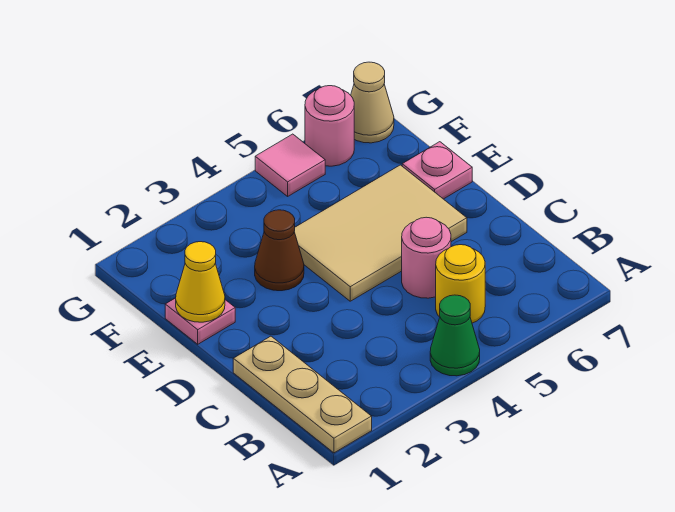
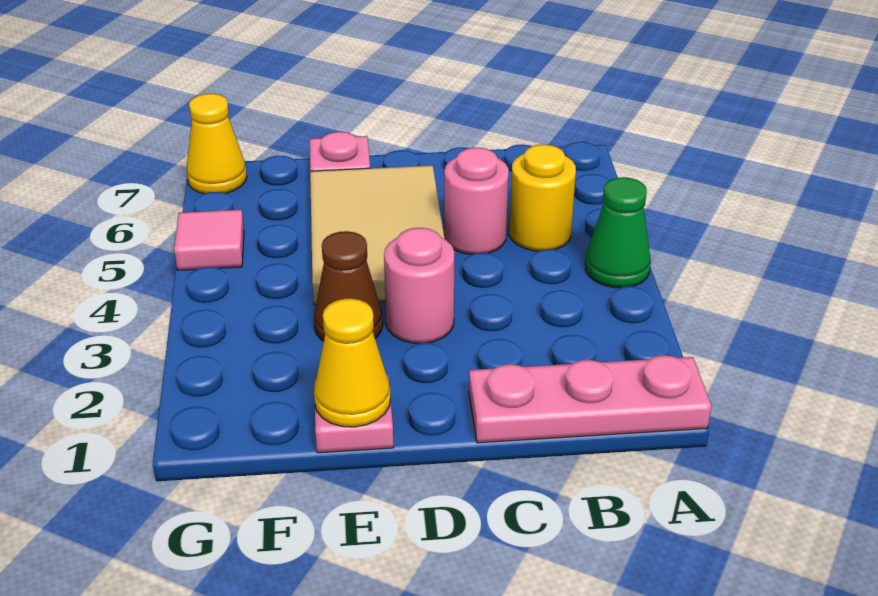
tan plate A1:C1 level 1 -> pink plate A1:C1 level 1
pink round brick G6 level 1 -> pink round brick D3 level 1
tan cone G7 level 1 -> yellow cone G7 level 1

